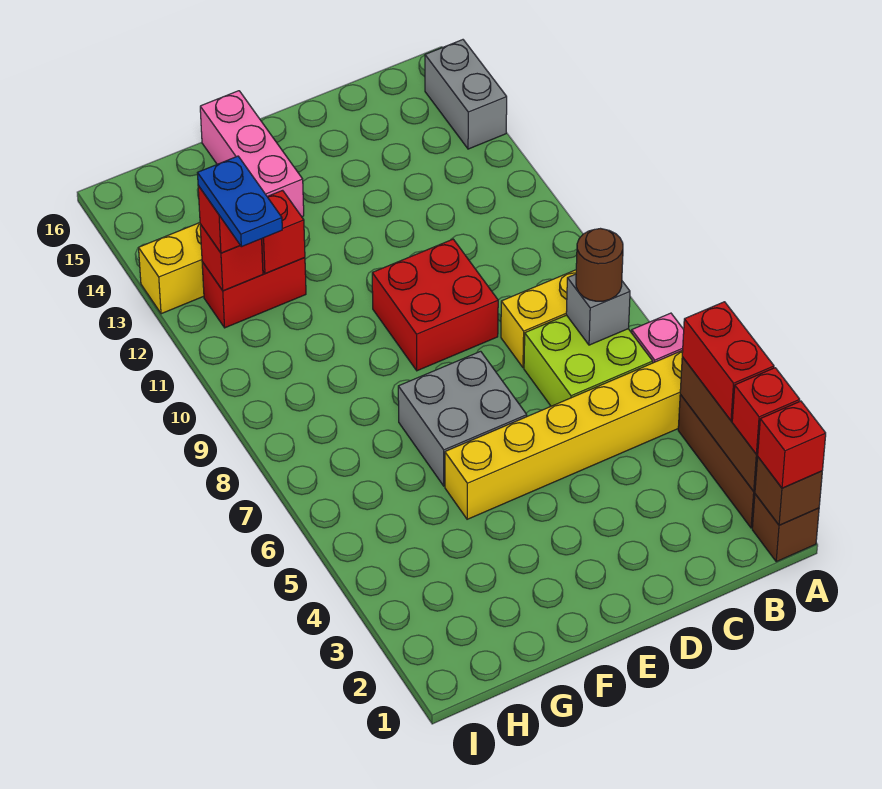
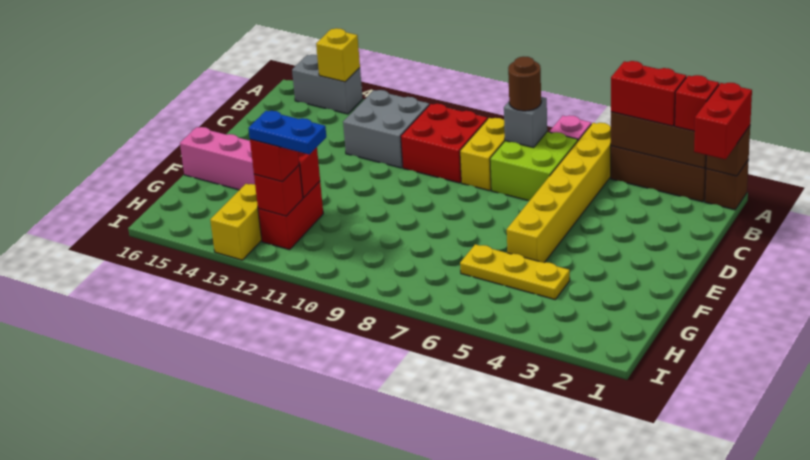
red brick A1 level 3 -> red brick A1:B1 level 3
none -> yellow brick A14 level 2
red brick D9:E10 level 1 -> red brick B9:C10 level 1
grey brick E6:F7 level 1 -> grey brick B11:C12 level 1
none -> yellow plate G4:G6 level 1

